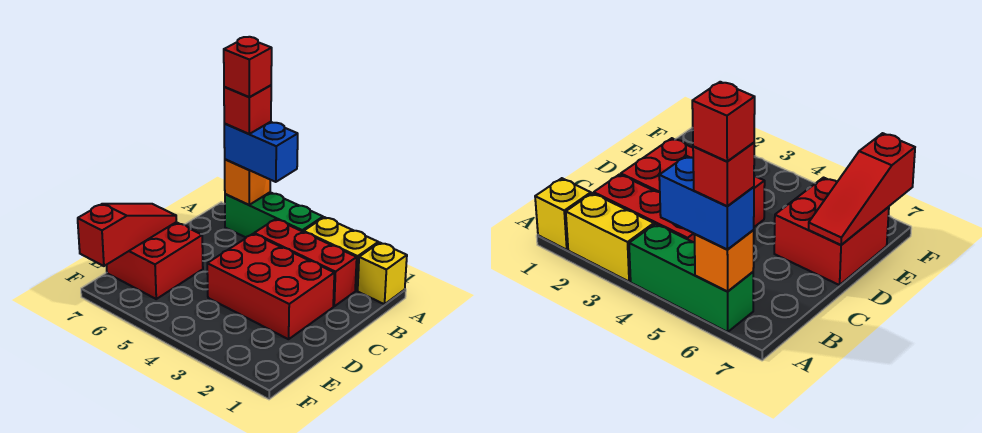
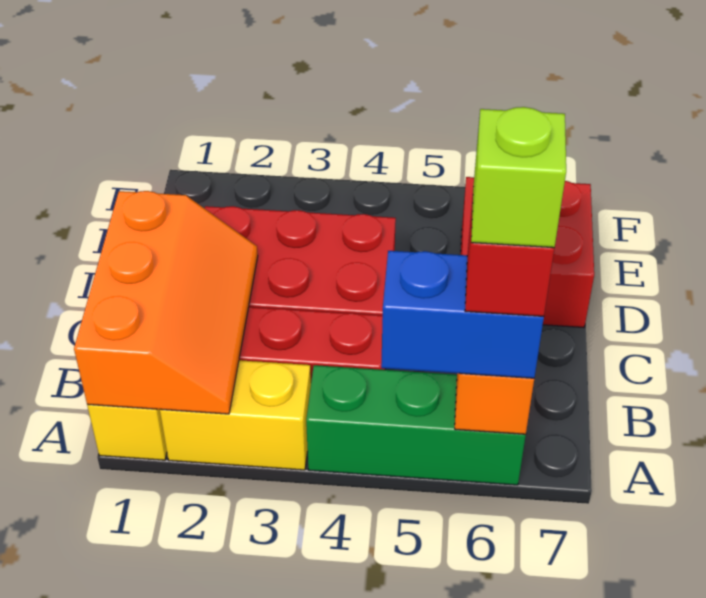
none -> orange slope A1:C2 level 2 top 1
red brick A6 level 5 -> lime brick A6 level 5
red slope D7:F7 level 2 top F -> none

